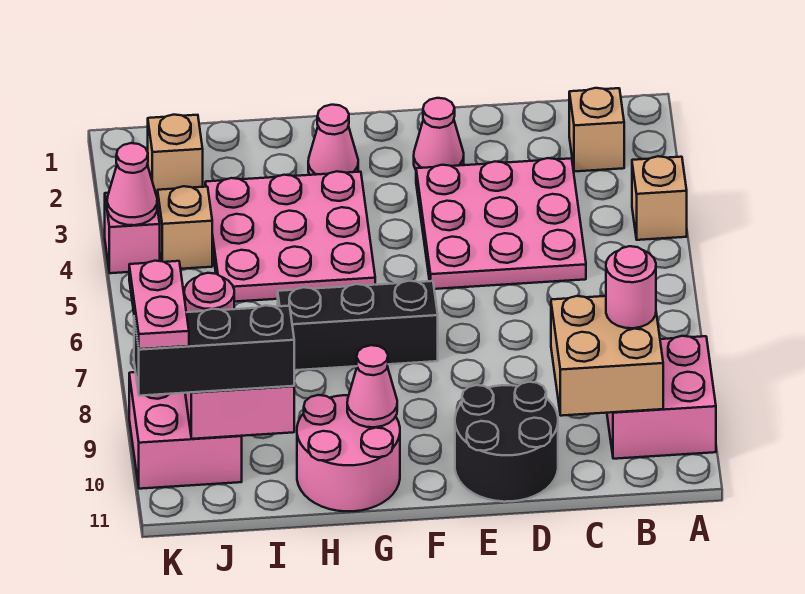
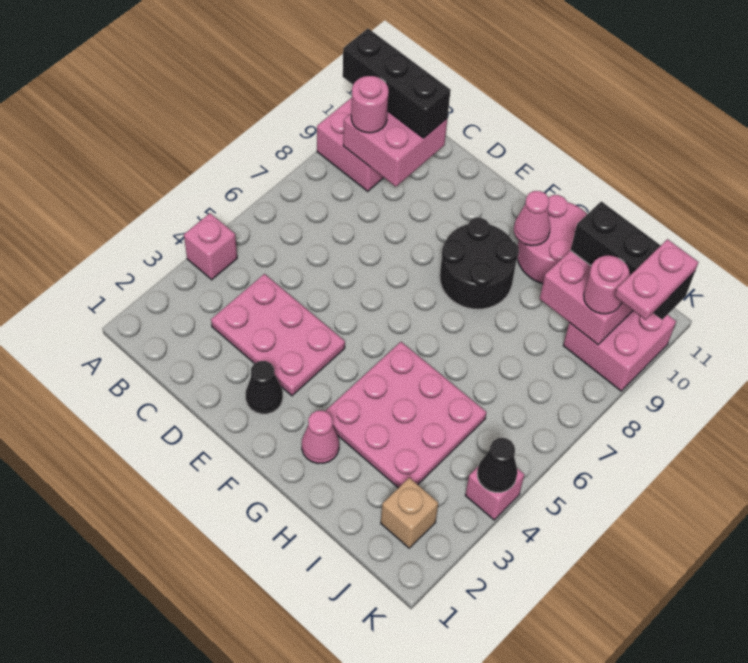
tan brick A4 level 1 -> pink brick A4 level 1
tan brick B2 level 1 -> none
tan brick B9:C10 level 2 -> pink brick B9:C10 level 2
pink plate C3:E5 level 1 -> pink plate C3:E4 level 1
black round brick D10:E11 level 1 -> black round brick F8:G9 level 1
pink cone E2 level 1 -> black cone E2 level 1
black brick F7:H7 level 1 -> black brick A10:C10 level 3
tan brick J4 level 1 -> none
pink cone K4 level 2 -> black cone K4 level 2

